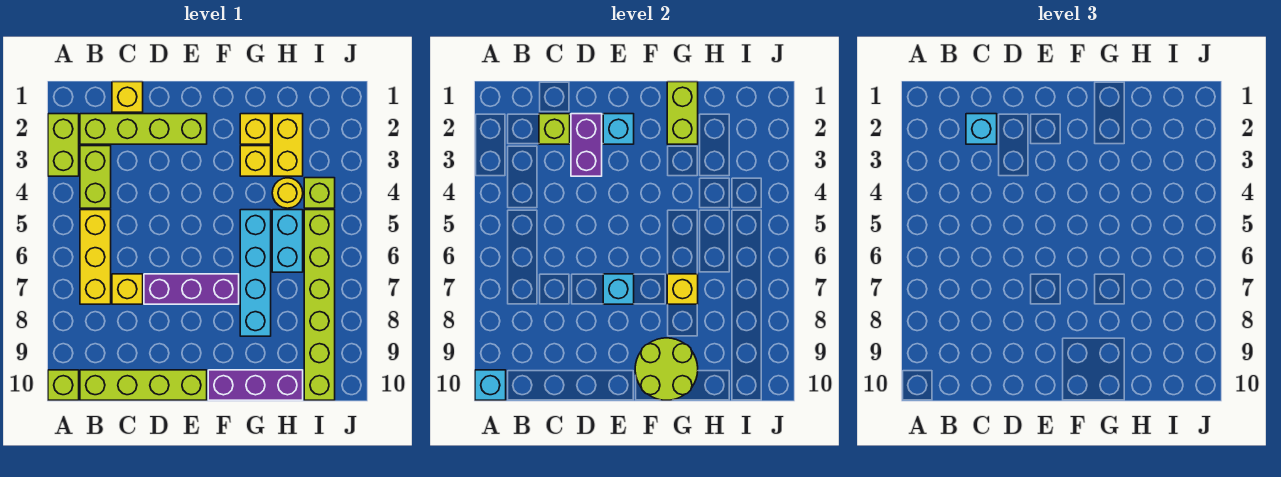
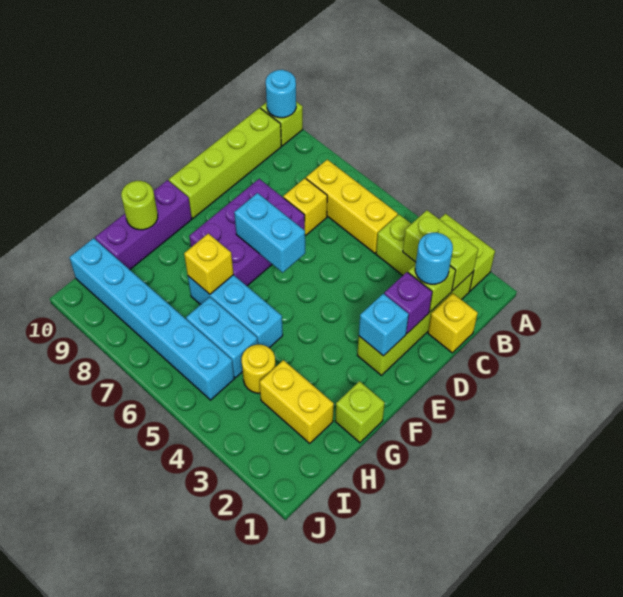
cyan brick A10 level 2 -> cyan round brick A10 level 2
cyan brick C2 level 3 -> cyan round brick C2 level 3
purple brick D2:D3 level 2 -> purple brick D2 level 2
purple brick D7:F7 level 1 -> purple brick D7:F8 level 1
cyan brick E7 level 2 -> cyan brick E6:E7 level 2
lime round brick F9:G10 level 2 -> lime round brick G10 level 2
lime brick G1:G2 level 2 -> lime brick B2:B3 level 2
yellow brick G2 level 1 -> none
yellow brick G3 level 1 -> none
cyan brick G5:G8 level 1 -> cyan brick G5:G7 level 1
lime brick I4 level 1 -> lime brick G1 level 1
lime brick I5:I10 level 1 -> cyan brick I5:I10 level 1

